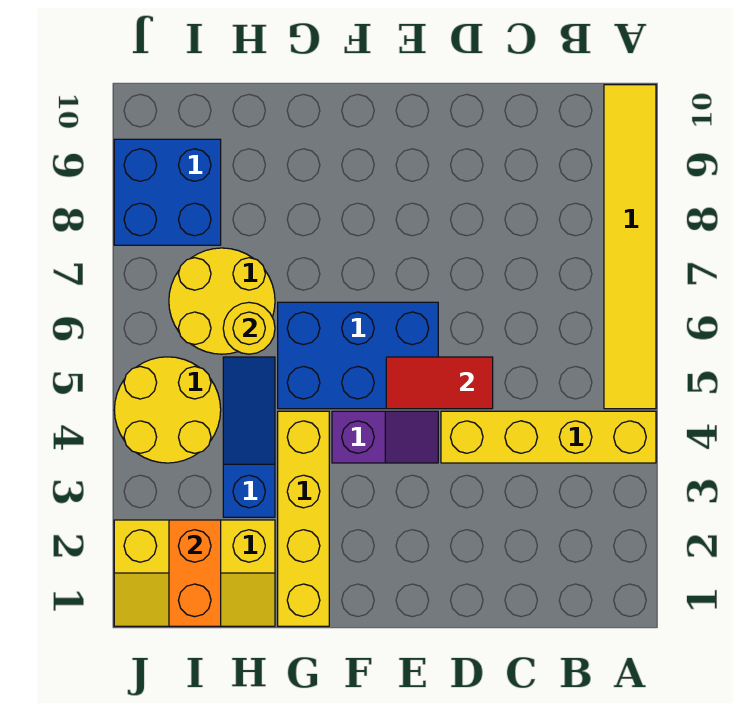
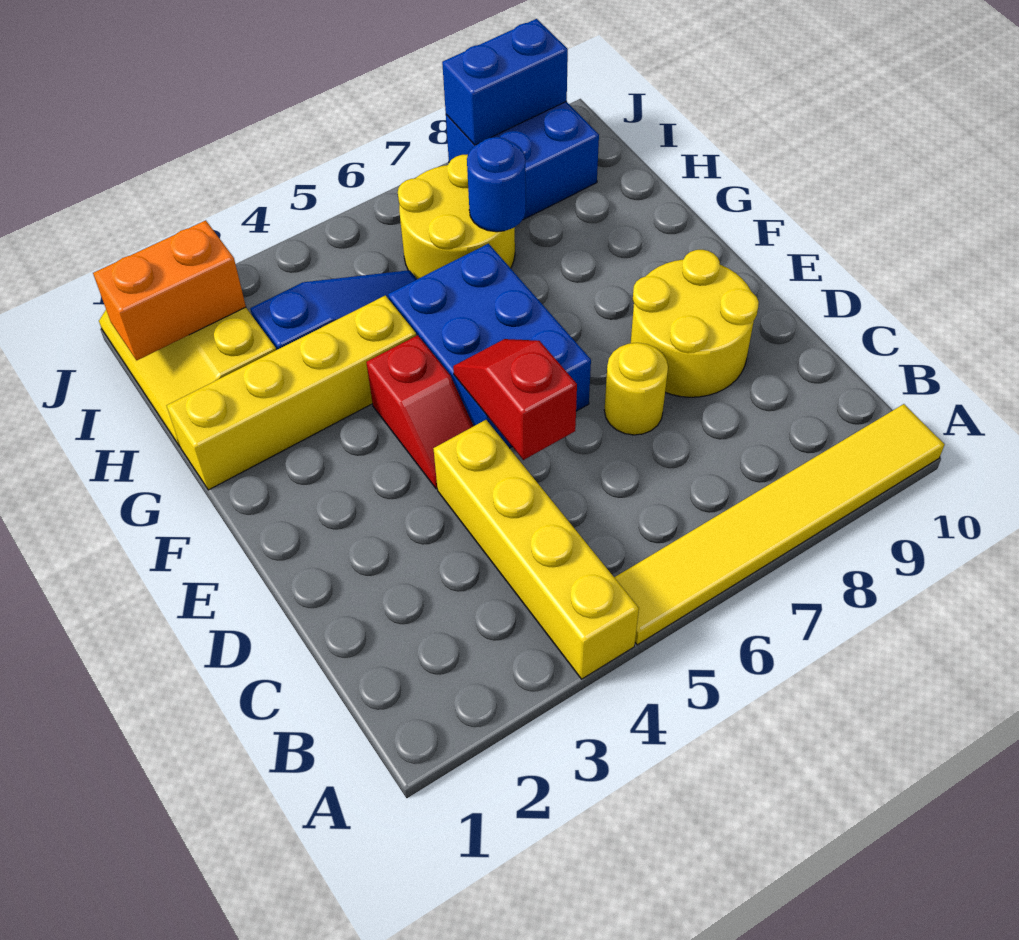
red tile D5:E5 level 2 -> red slope D5:E5 level 2 top D
purple slope E4:F4 level 1 top F -> red slope E4:F4 level 1 top F
yellow round brick H6 level 2 -> yellow round brick D7 level 1
none -> blue round brick H7 level 2
yellow round brick I4:J5 level 1 -> yellow round brick D8:E9 level 1
none -> blue brick J8:J9 level 2

